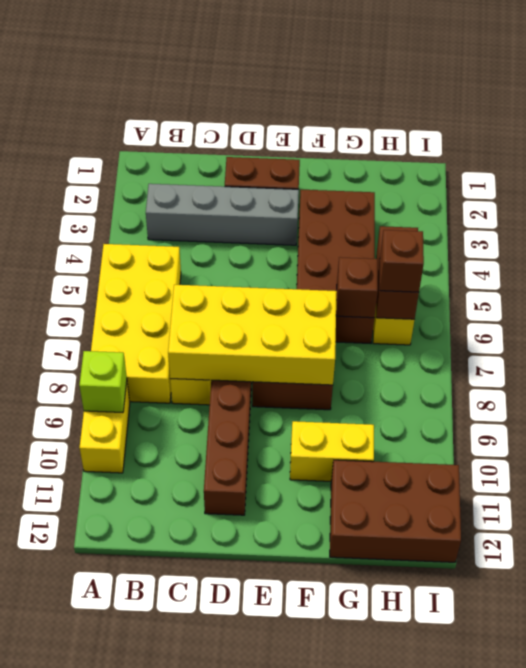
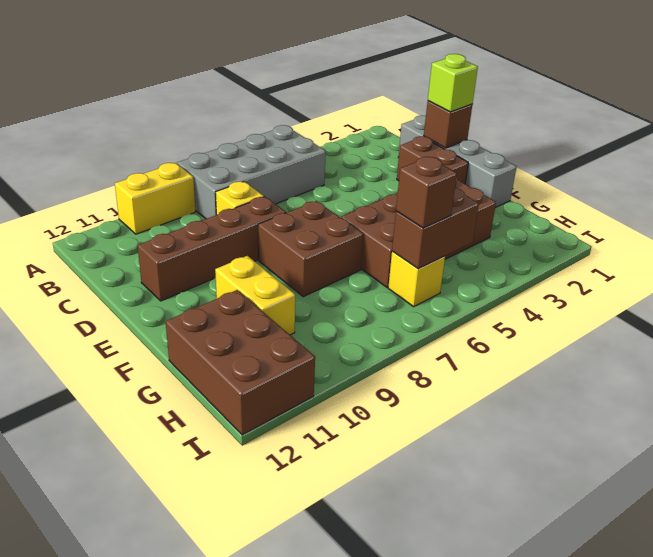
yellow brick A5:B8 level 1 -> grey brick A5:B8 level 1
lime brick A9 level 2 -> lime brick D1 level 3
grey brick B3:E3 level 1 -> grey brick C1:F1 level 1
yellow brick C7:F8 level 2 -> none
brown brick G6 level 2 -> brown brick D1 level 2

